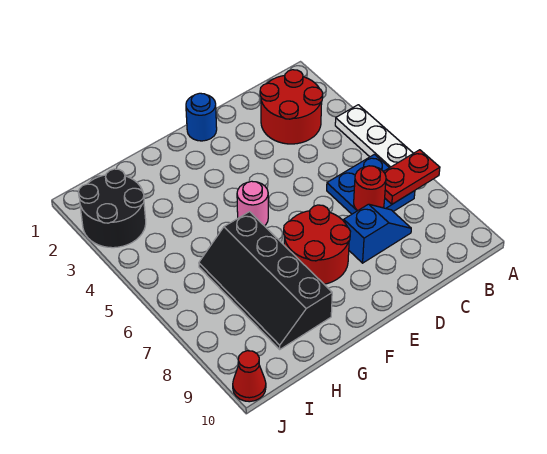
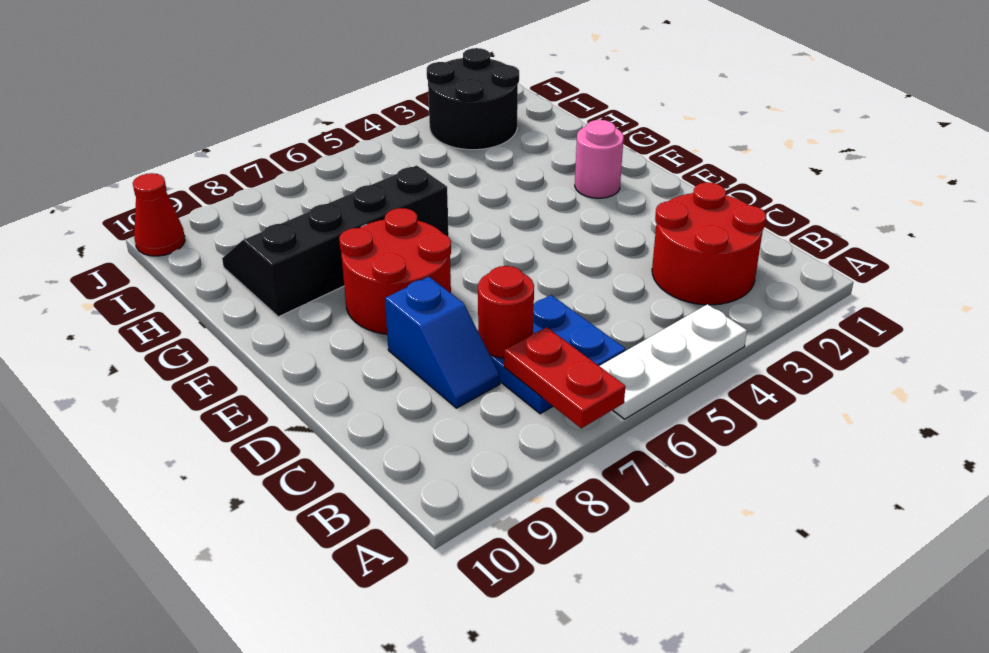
blue round brick E1 level 1 -> none
pink round brick F5 level 1 -> pink round brick F2 level 1

